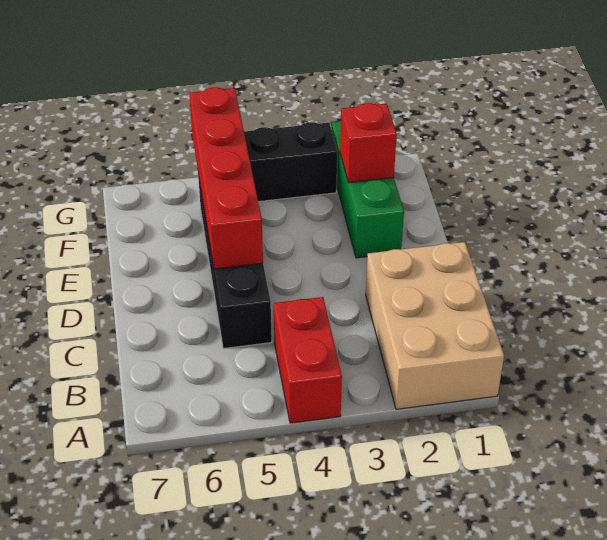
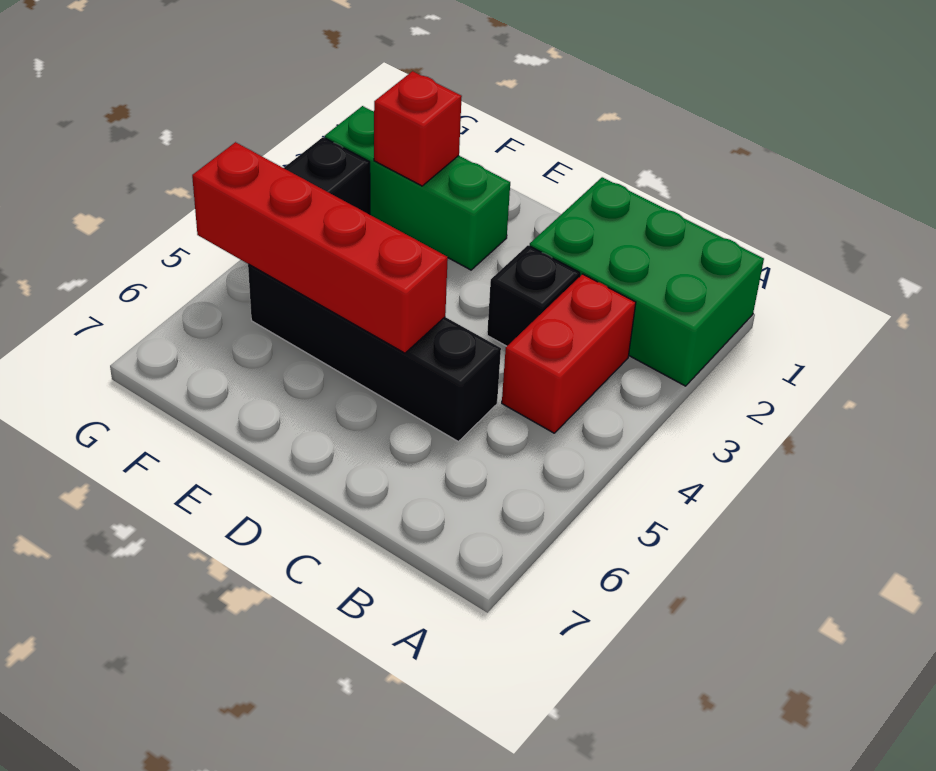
tan brick A1:C2 level 1 -> green brick A1:C2 level 1
red brick A4:B4 level 1 -> red brick B3:B4 level 1
none -> black brick C3 level 1

